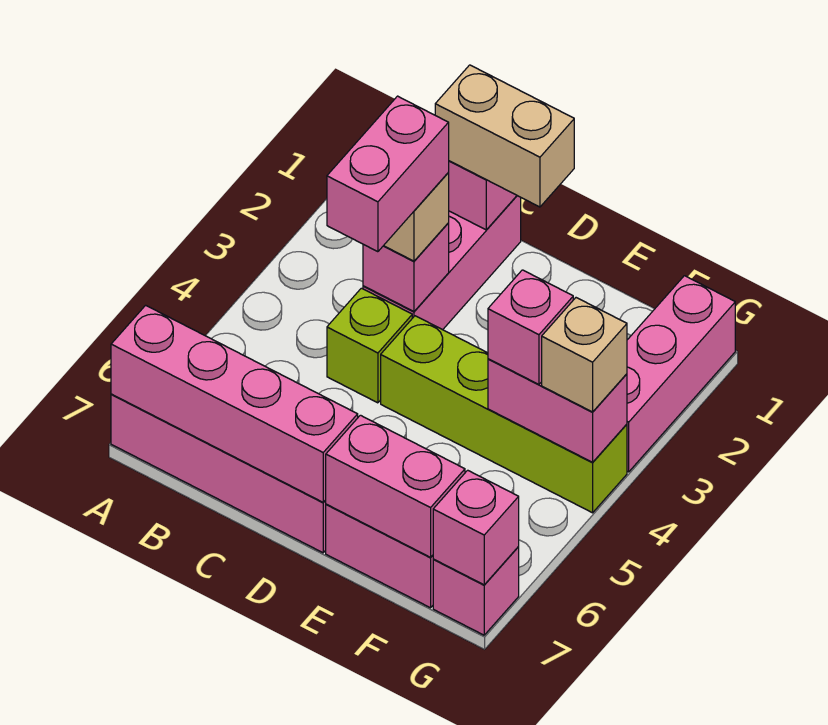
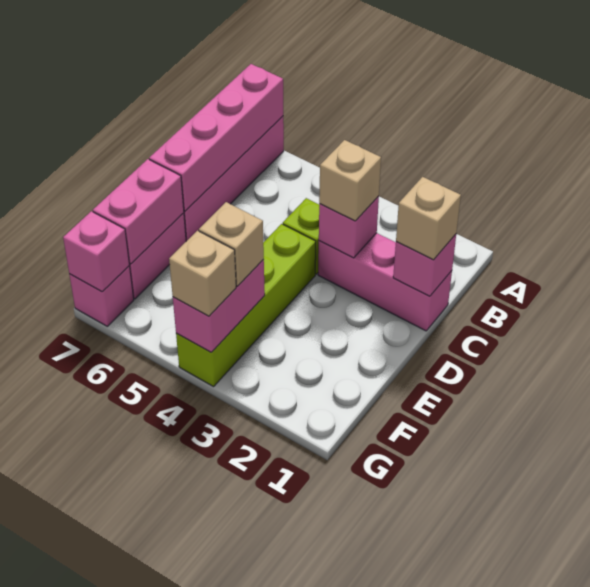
tan brick C1:D1 level 3 -> tan brick C1 level 3
pink brick C3:C4 level 4 -> none
pink brick F4 level 3 -> tan brick F4 level 3
pink brick G1:G3 level 1 -> none

